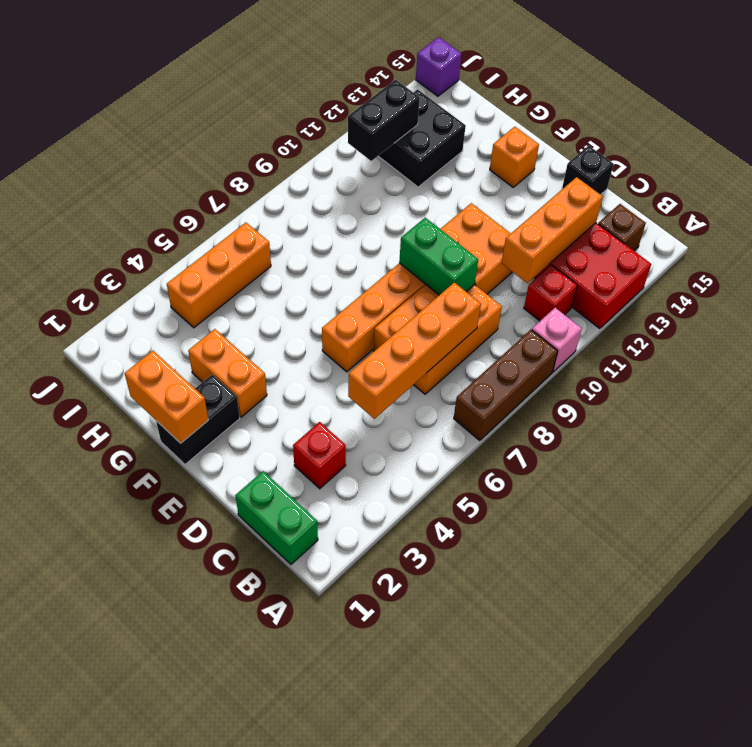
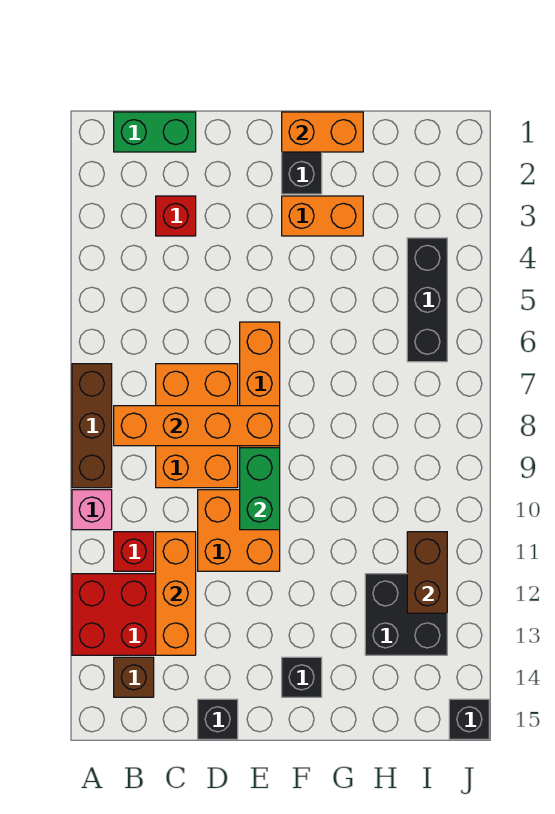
orange brick C5:C8 level 2 -> orange brick B8:E8 level 2
green brick D9:E9 level 2 -> green brick E9:E10 level 2
orange brick F14 level 1 -> black brick F14 level 1
orange brick I4:I6 level 1 -> black brick I4:I6 level 1
black brick I11:I12 level 2 -> brown brick I11:I12 level 2
purple brick J15 level 1 -> black brick J15 level 1

